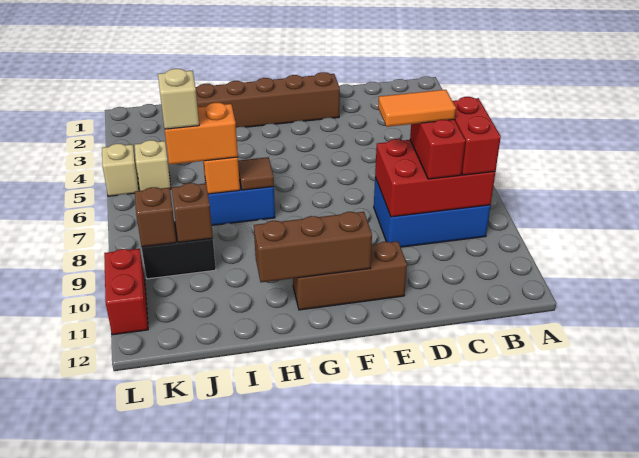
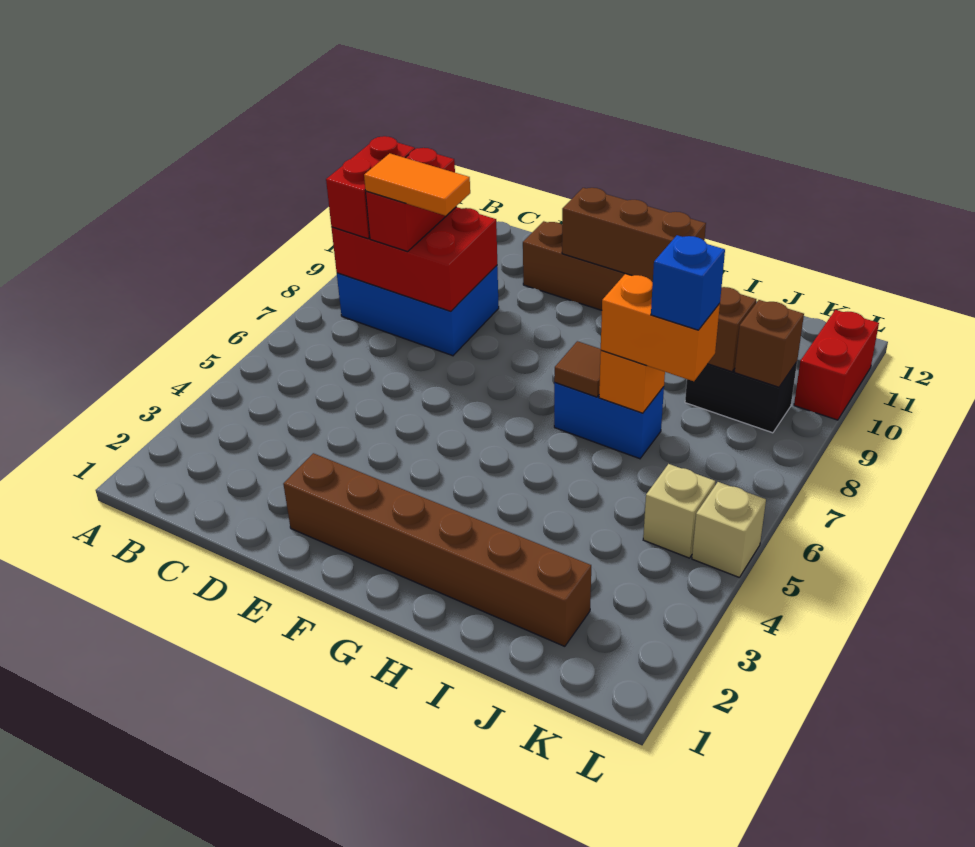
tan brick J7 level 4 -> blue brick J7 level 4

